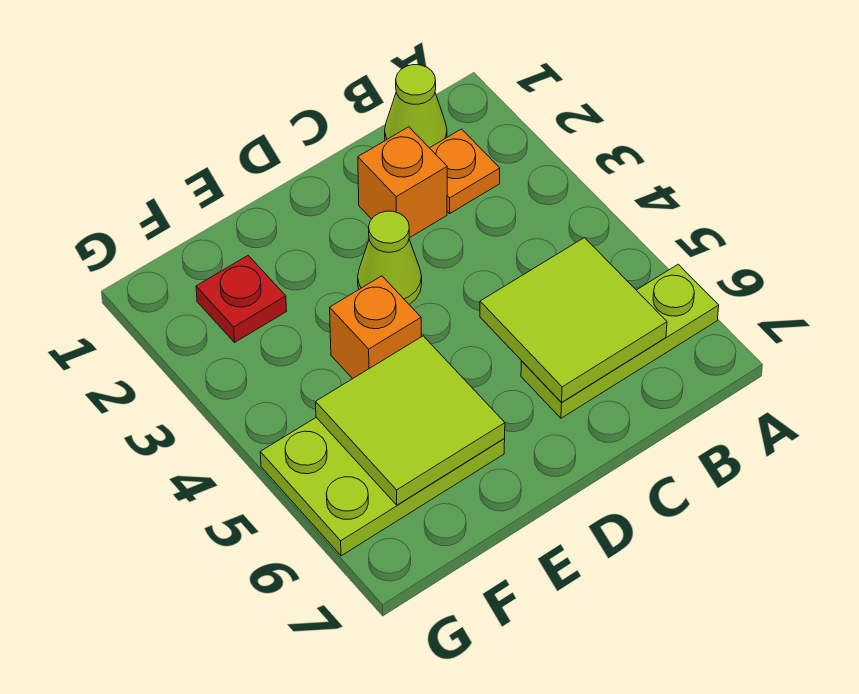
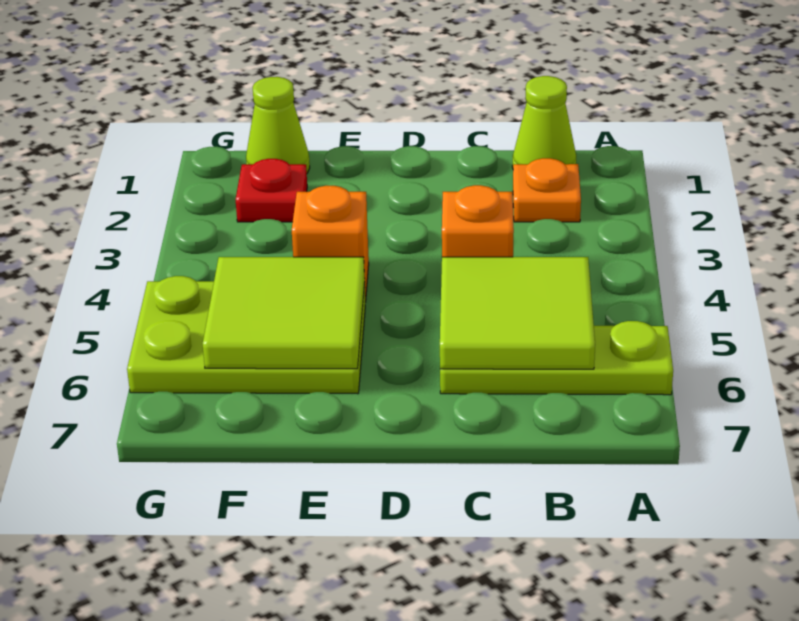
orange brick C2 level 1 -> orange brick C4 level 1
lime cone D3 level 1 -> lime cone F1 level 1

